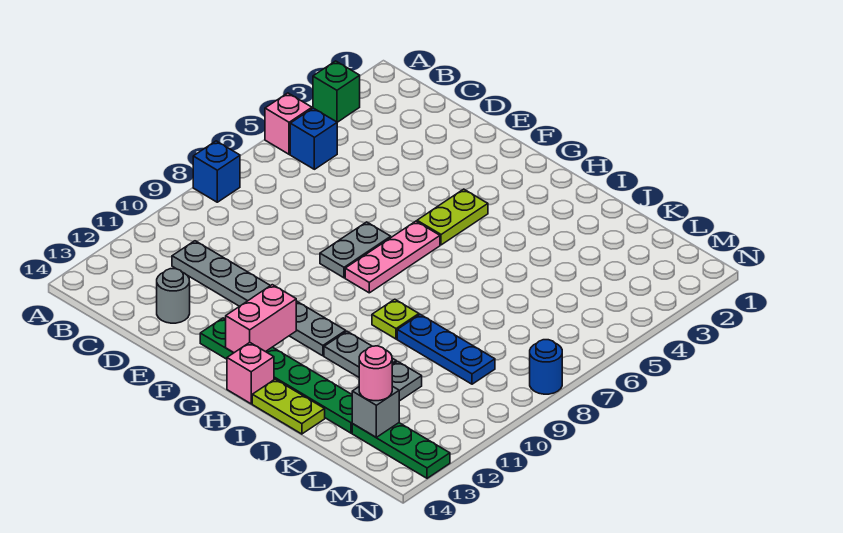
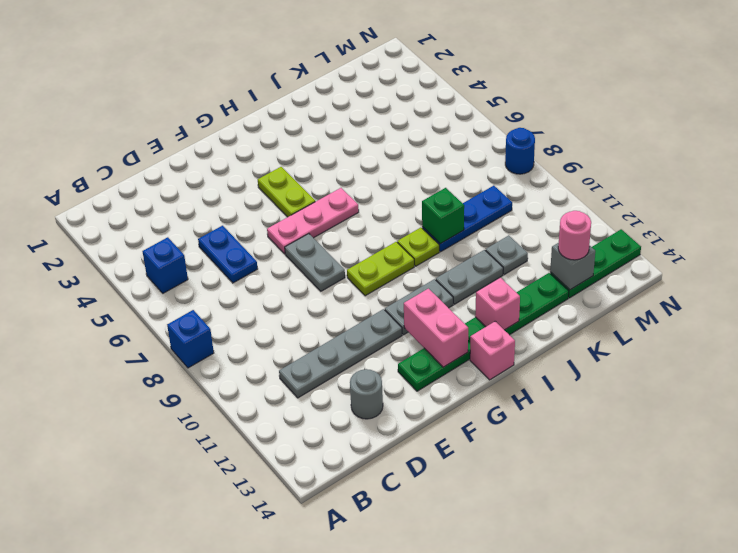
green brick A3 level 1 -> green brick J9 level 2
pink brick A5 level 1 -> pink brick I13 level 2
none -> blue plate D5:D6 level 1
pink plate G6:G8 level 1 -> pink plate F6:H6 level 1
lime plate I14:J14 level 1 -> lime plate G9:H9 level 1

